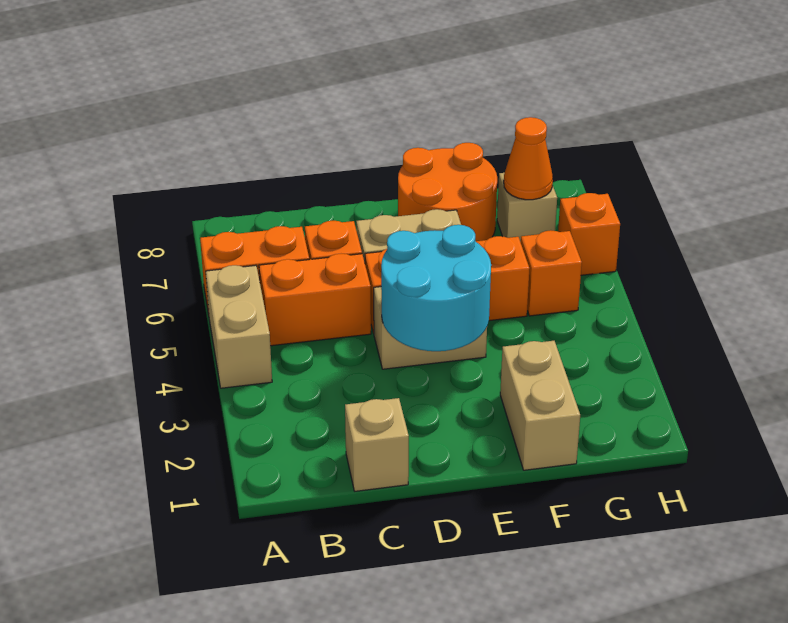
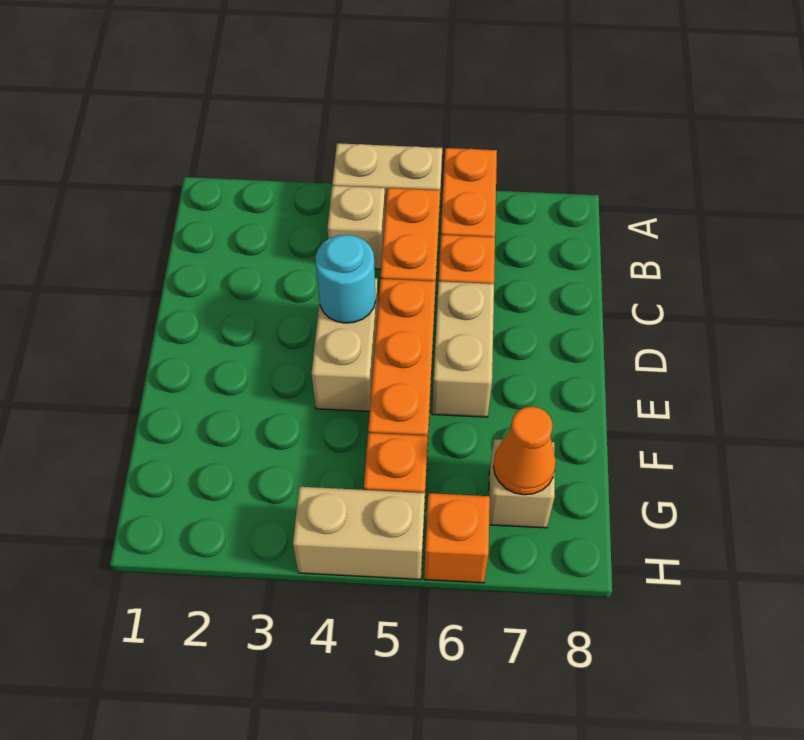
tan brick C1 level 1 -> tan brick B4 level 1
cyan round brick D3:E4 level 2 -> cyan round brick D4 level 2
orange round brick E7:F8 level 1 -> none
tan brick F1:F2 level 1 -> tan brick H4:H5 level 1

